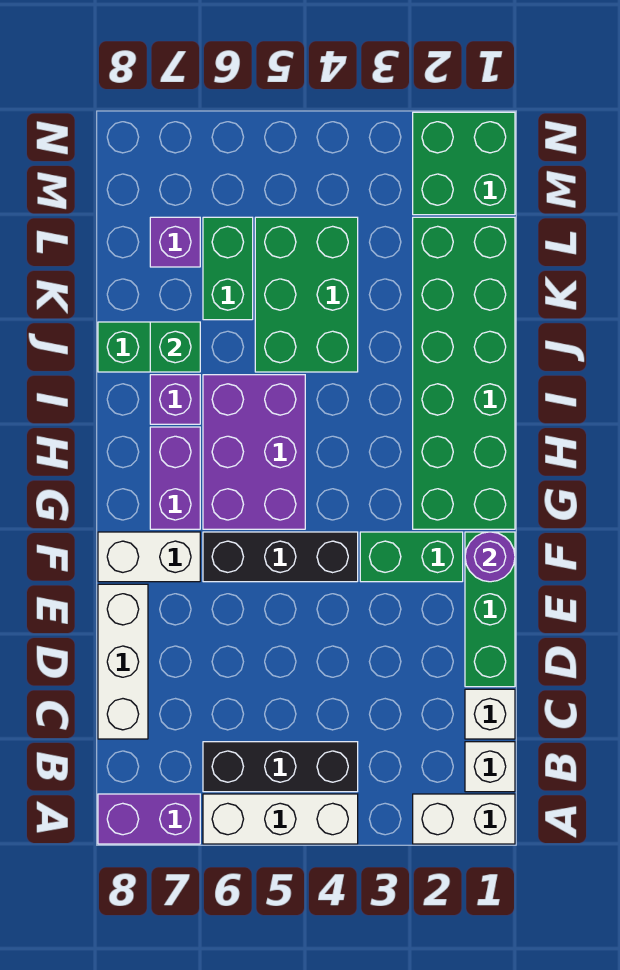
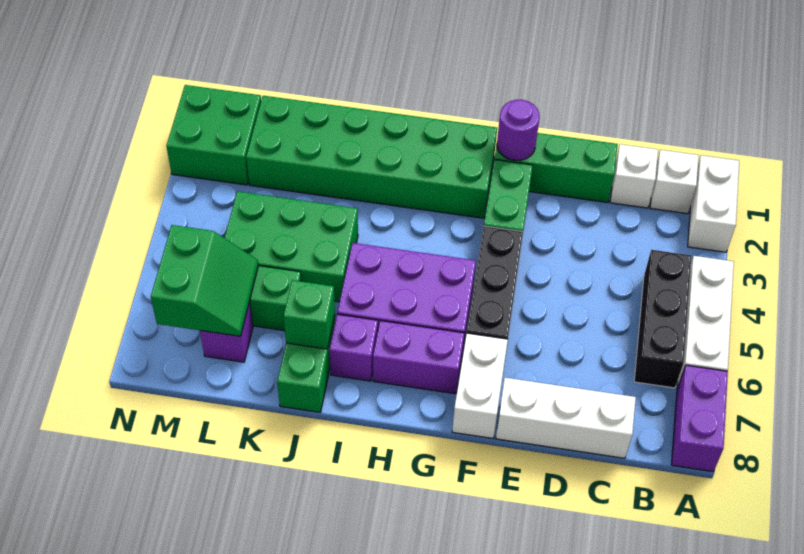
none -> green slope L6:M7 level 2 top M

